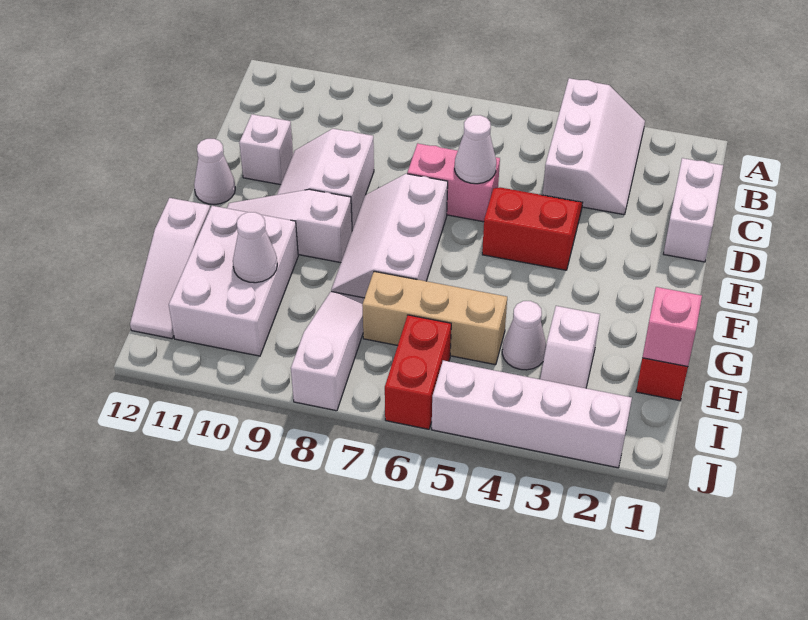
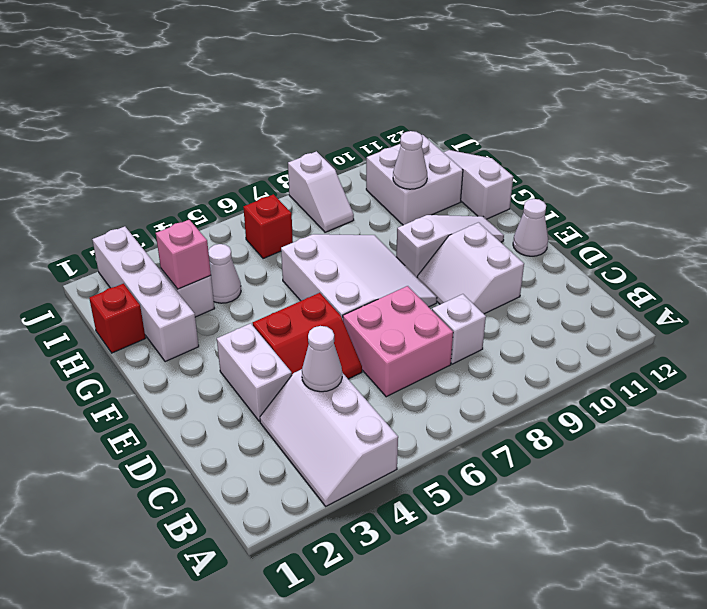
white brick C1:D1 level 1 -> white brick D3:E3 level 1
pink brick D6:D7 level 1 -> pink brick C6:D7 level 1
white cone D6 level 2 -> white cone C4 level 2
white slope D9:E10 level 1 top 9 -> white slope D9:E10 level 1 top 10
white brick D11 level 1 -> white brick C8 level 1
white slope E7:G8 level 1 top 7 -> white slope E6:G8 level 1 top 6
white brick G10:I11 level 1 -> white brick H10:I11 level 1
pink brick H1 level 2 -> pink brick H3 level 2
tan brick H5:H7 level 1 -> none
white slope H8:J8 level 1 top J -> white slope I8:J8 level 1 top J
red brick I6:J6 level 1 -> red brick I6 level 1
white brick J2:J5 level 1 -> white brick G2:J2 level 1

